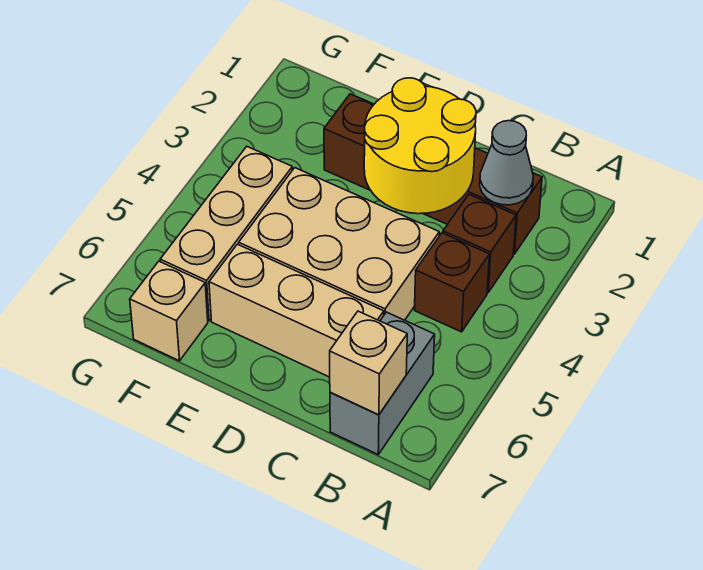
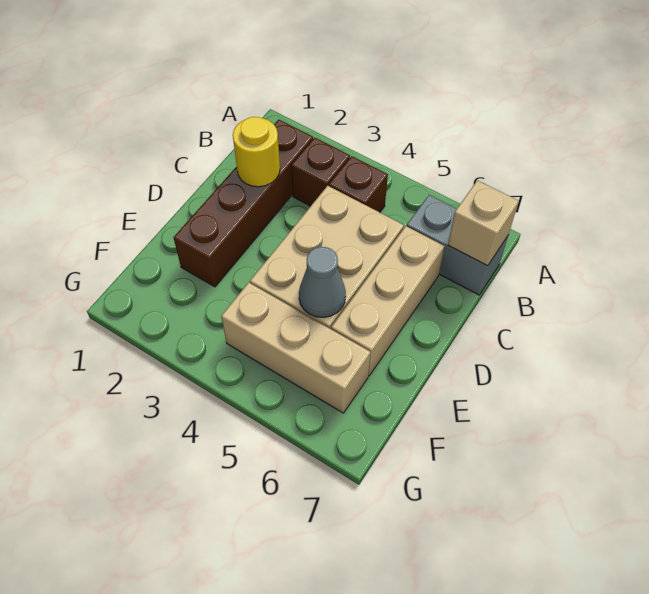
grey cone B2 level 2 -> grey cone E5 level 2
yellow round brick C2:D3 level 2 -> yellow round brick C2 level 2
tan brick F7 level 1 -> none

